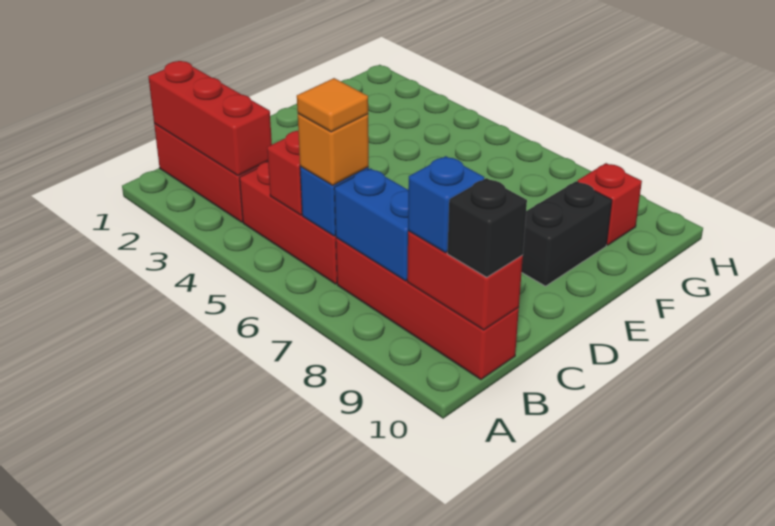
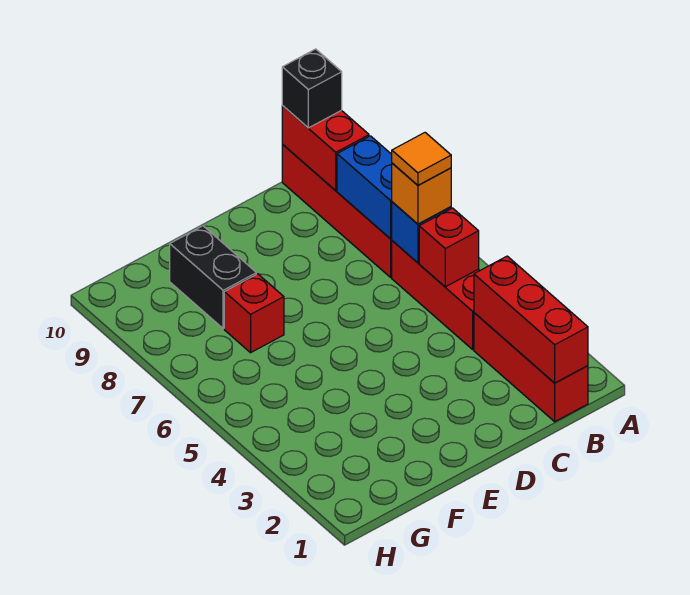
blue brick B9 level 3 -> none
black brick E9:F9 level 1 -> black brick F8:F9 level 1
red brick G9 level 1 -> red brick F7 level 1

